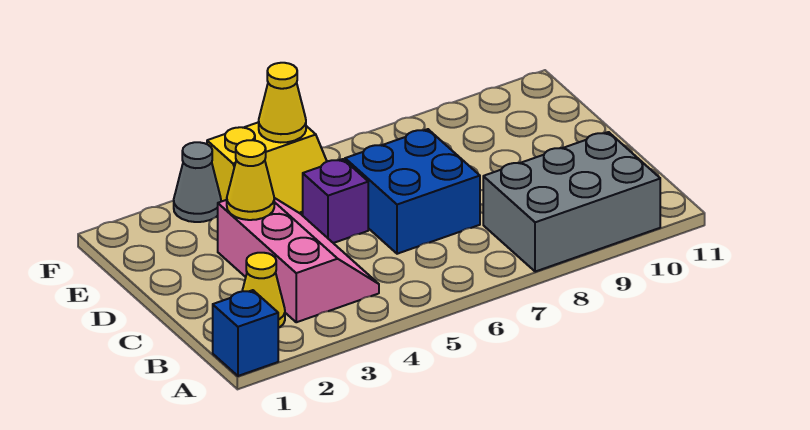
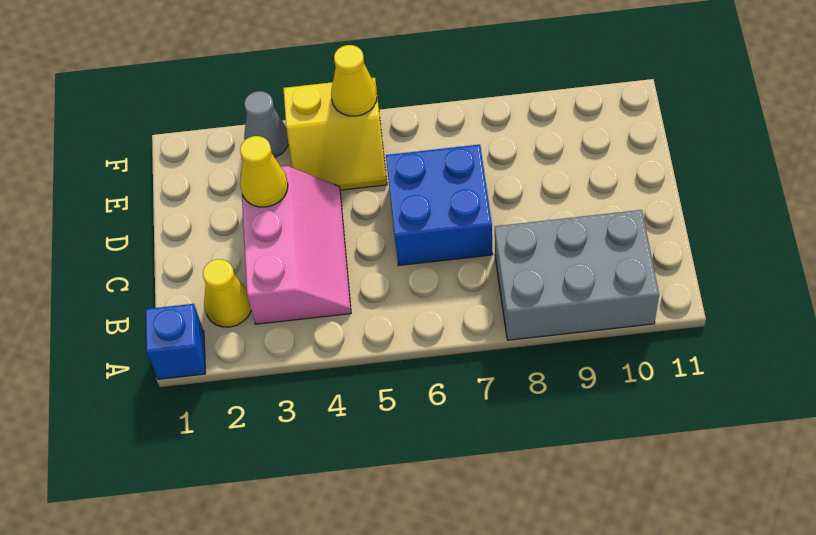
purple brick D5 level 1 -> none

